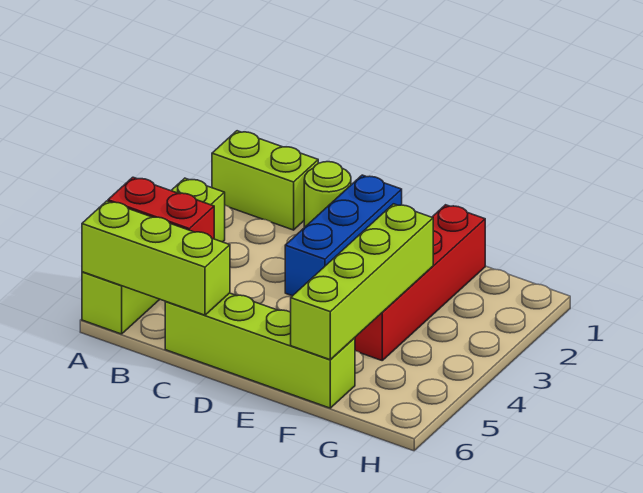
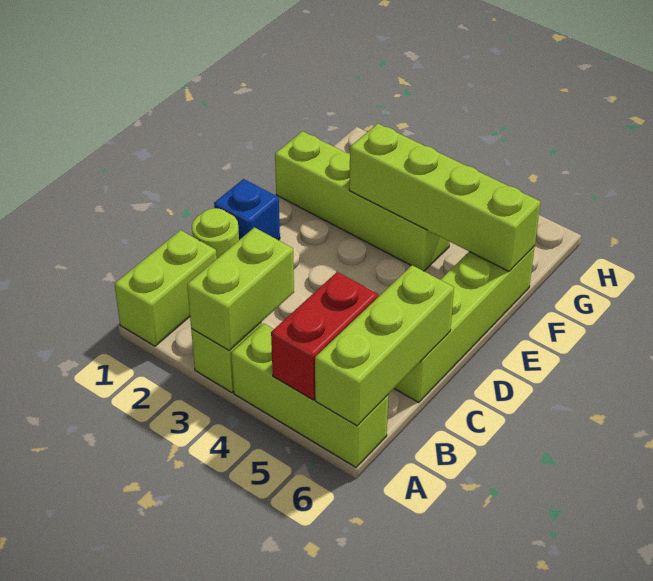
none -> lime brick A3:B3 level 2
blue brick D1:D3 level 1 -> blue brick D1 level 1
red brick F1:F4 level 1 -> lime brick F1:F4 level 1

